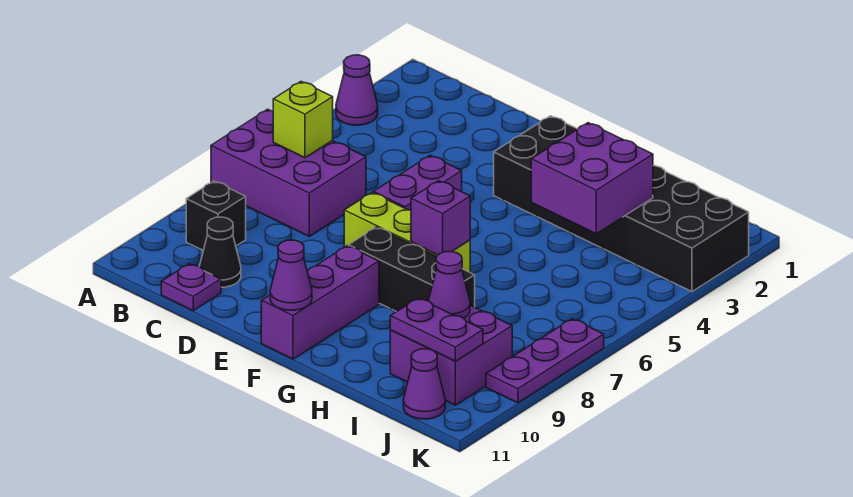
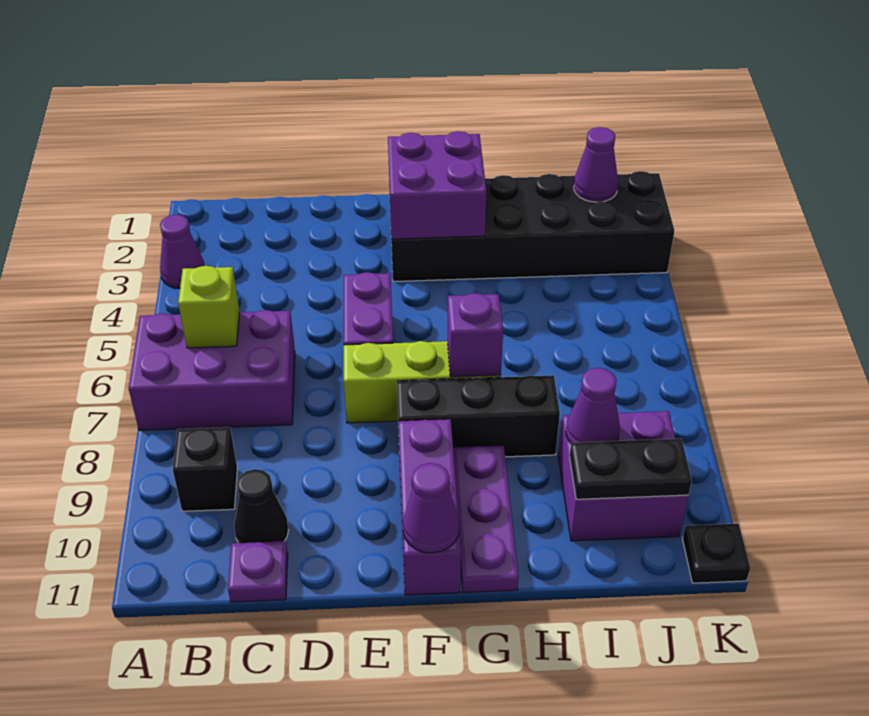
purple brick H3:I4 level 2 -> purple brick F2:G3 level 2
purple plate I10:J10 level 2 -> black plate I10:J10 level 2
purple cone J11 level 1 -> purple cone J2 level 2
purple plate K7:K9 level 1 -> purple plate G9:G11 level 1
none -> black plate K11 level 1

